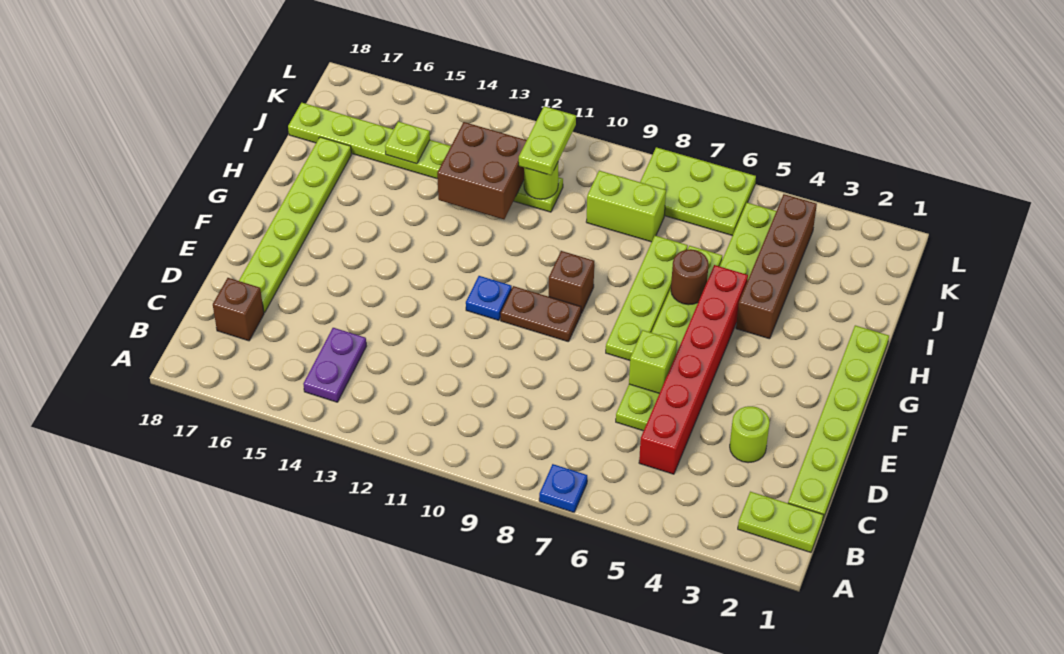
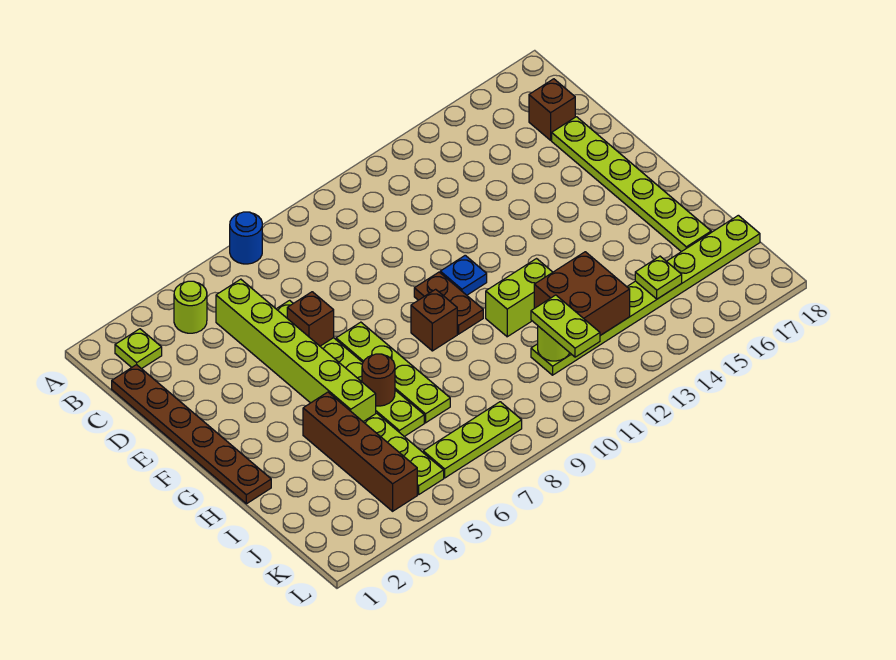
blue plate A7 level 1 -> blue round brick A7 level 1
lime plate B1:B2 level 1 -> lime plate B2 level 1
purple plate B14:C14 level 1 -> none
lime plate C1:H1 level 1 -> brown plate C1:H1 level 1
red brick C5:H5 level 1 -> lime brick C5:H5 level 1
lime round brick D3 level 1 -> lime round brick B4 level 1
lime brick E6 level 2 -> brown brick E6 level 2
brown plate F9:F10 level 1 -> brown plate F10:G10 level 1
lime brick J8:J9 level 1 -> lime brick H11:H12 level 1
lime plate K6:L8 level 1 -> lime plate K6:K8 level 1

